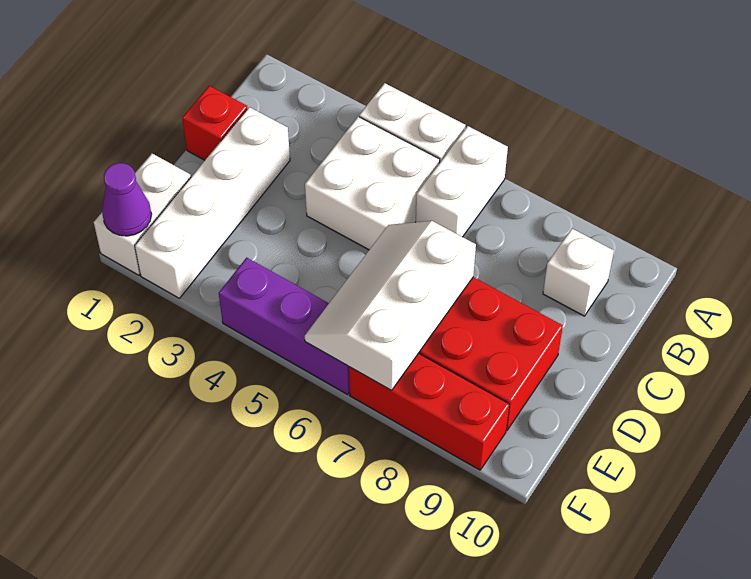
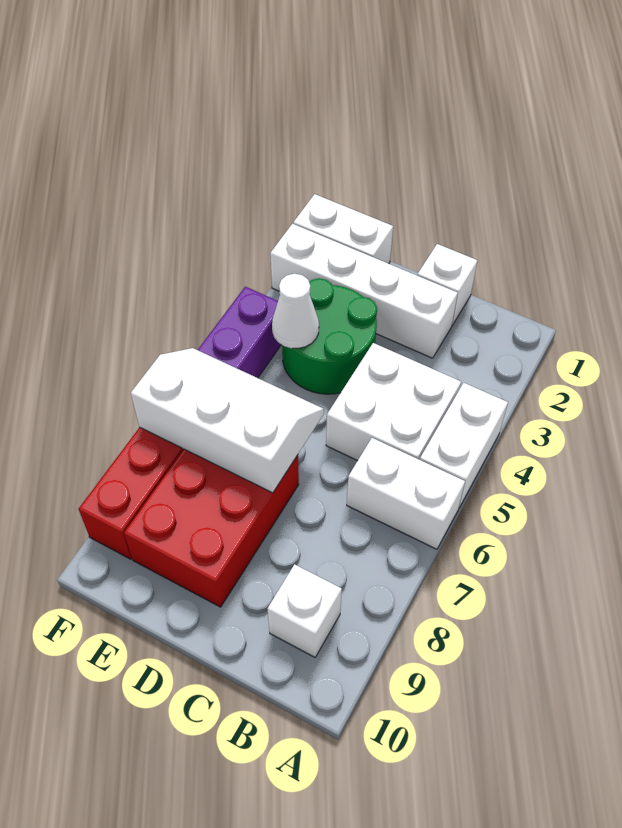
red brick C1 level 1 -> white brick C1 level 1
none -> green round brick D3:E4 level 1
none -> white cone E4 level 2
purple cone F1 level 2 -> none

